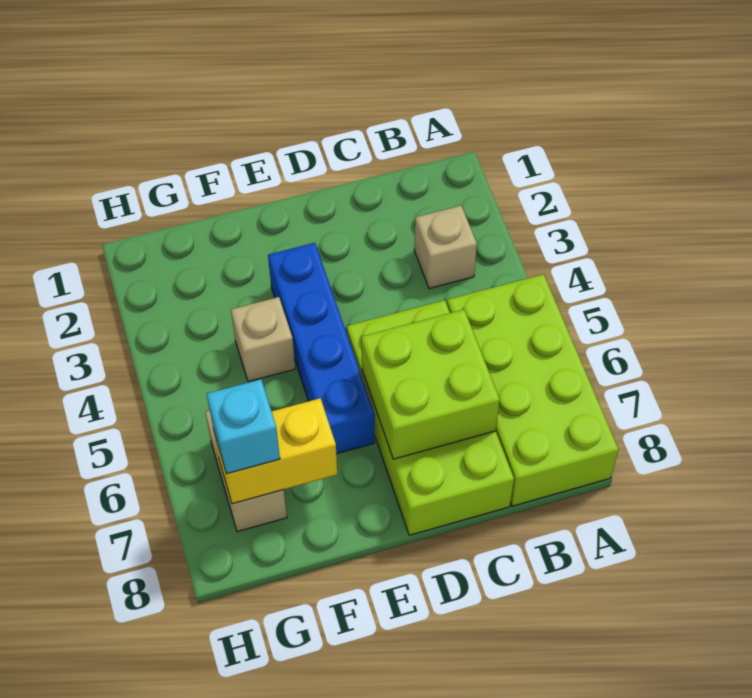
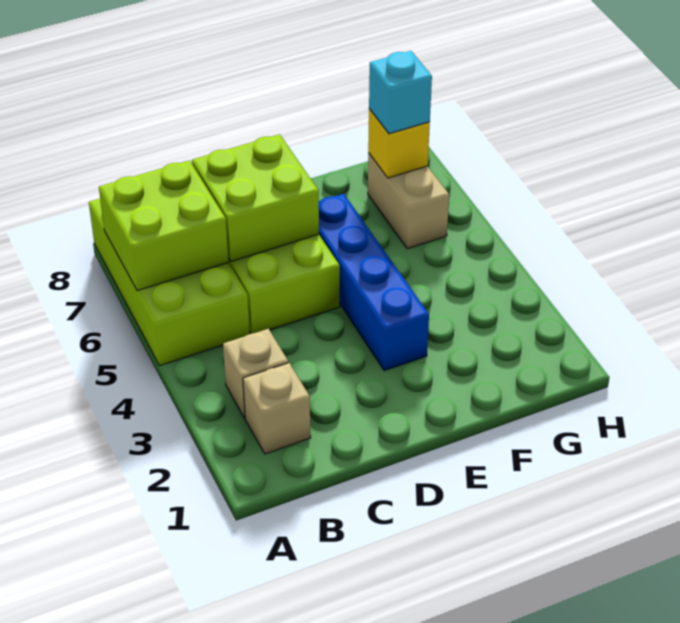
none -> lime brick A6:B7 level 2
tan brick F4 level 1 -> tan brick B2 level 1
yellow brick F7:G7 level 2 -> yellow brick G7 level 2

